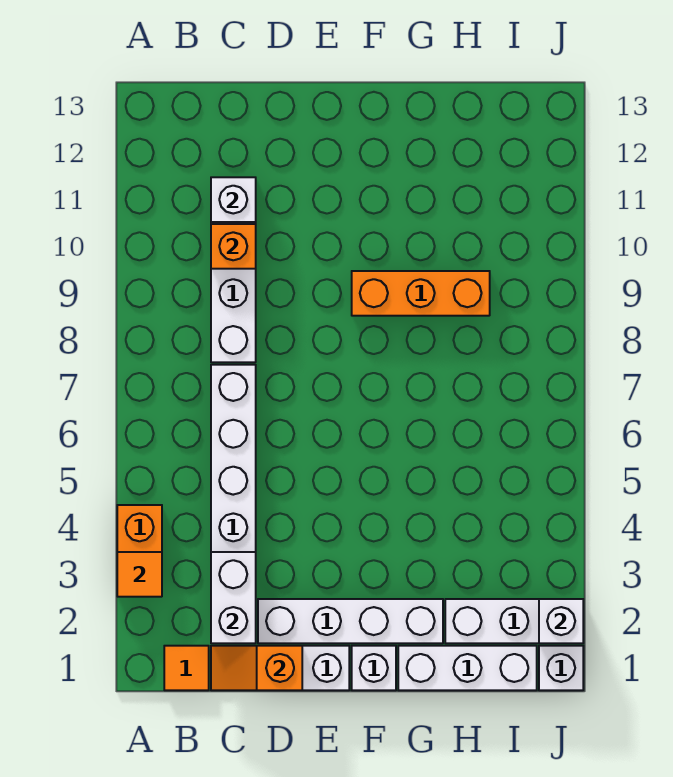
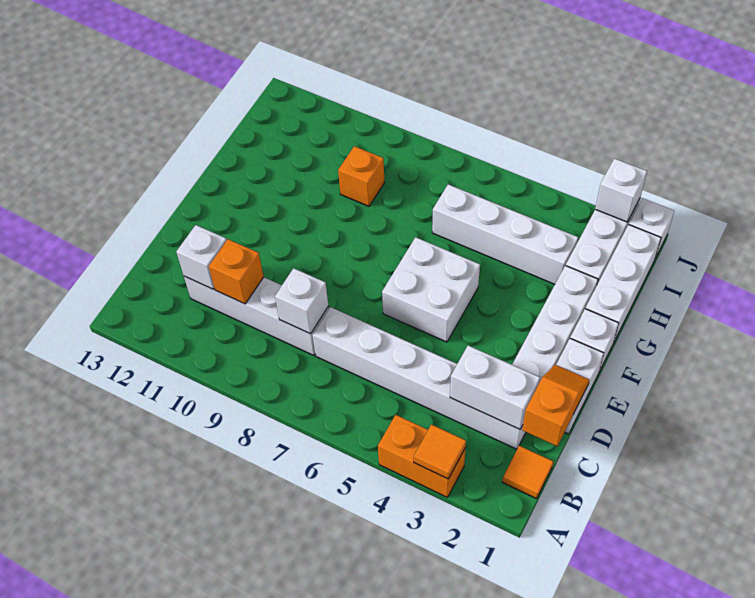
orange slope C1:D1 level 2 top D -> orange slope C1:D1 level 2 top C
none -> white brick C8 level 2
none -> white brick E5:F6 level 1
orange brick F9:H9 level 1 -> orange brick H9 level 1
none -> white brick H3:H6 level 1

